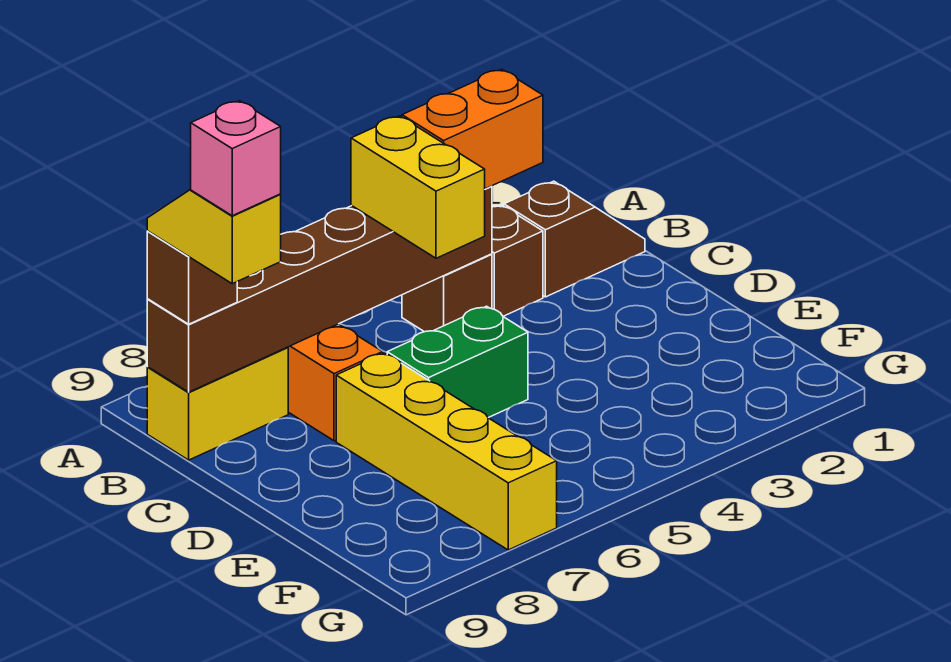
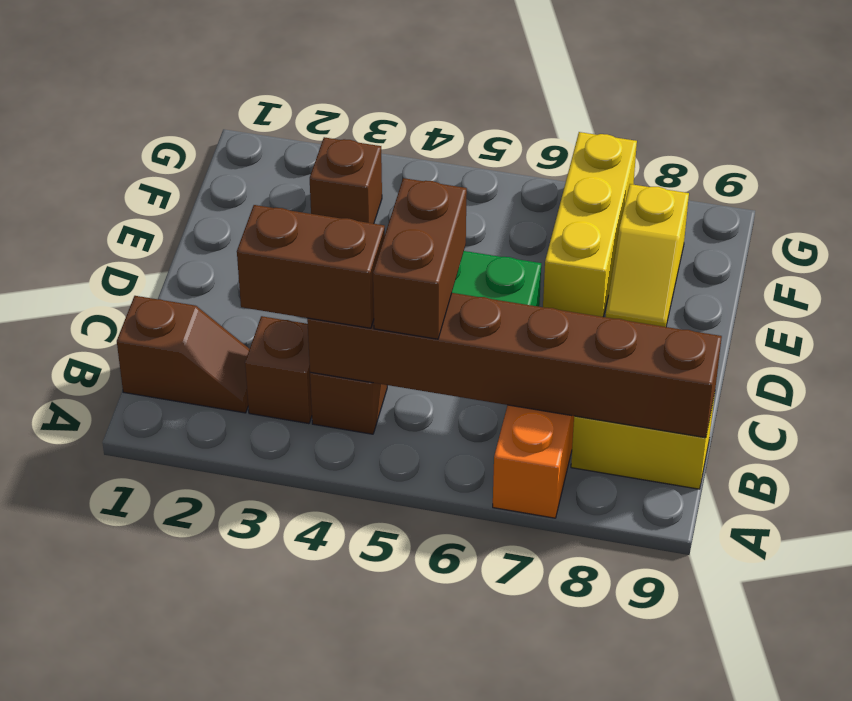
brown slope B1:B2 level 1 top 2 -> brown slope B1:B2 level 1 top 1
orange brick B3:B4 level 3 -> brown brick B3:B4 level 3
yellow brick B5:C5 level 3 -> brown brick B5:C5 level 3
brown brick B9 level 3 -> brown brick F3 level 1
yellow slope B9:C9 level 4 top C -> yellow slope E8:F8 level 1 top F
pink brick C9 level 5 -> none
yellow brick D7:G7 level 1 -> yellow brick E7:G7 level 1

